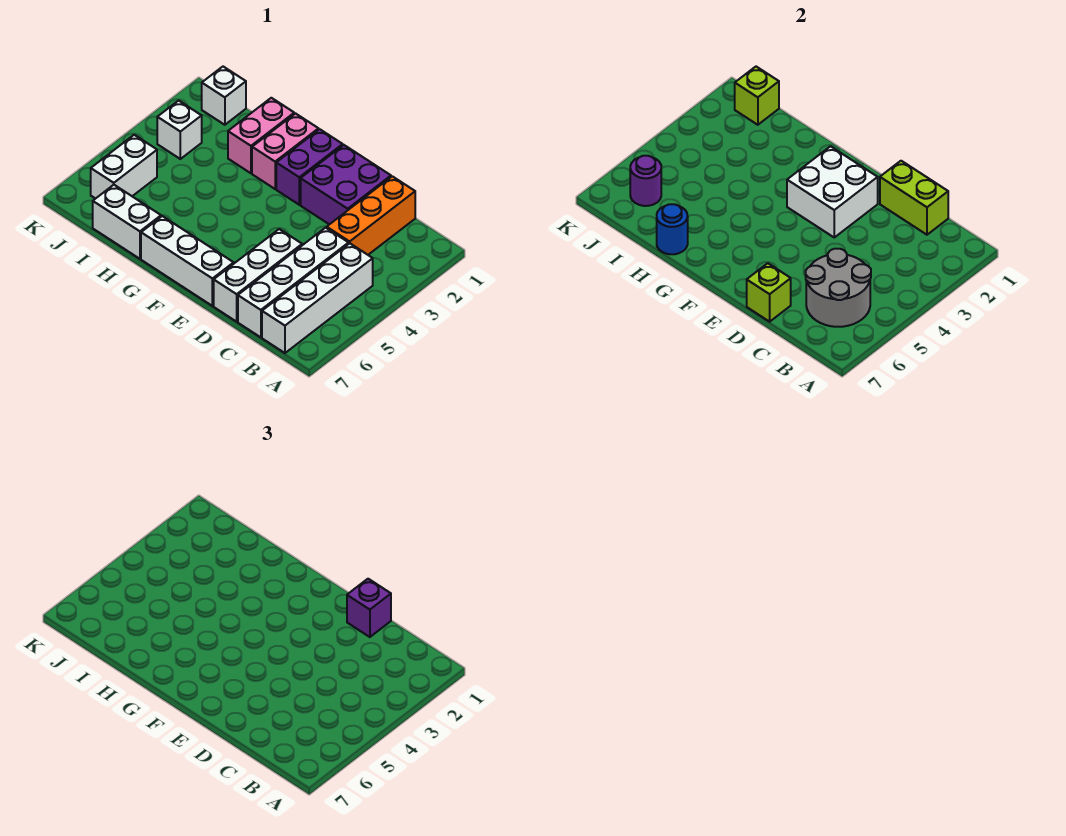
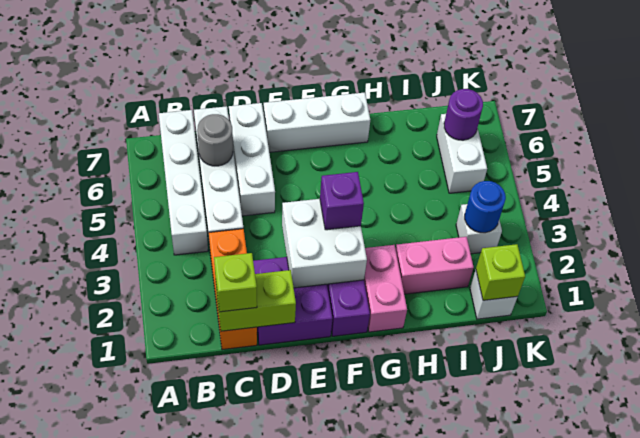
grey round brick B5:C6 level 2 -> grey round brick C6 level 2
purple brick D1 level 3 -> purple brick F3 level 3
lime brick D7 level 2 -> lime brick C1 level 3
pink brick H1:H2 level 1 -> pink brick H2:I2 level 1
white brick H7:I7 level 1 -> none
blue round brick H7 level 2 -> blue round brick J3 level 2

